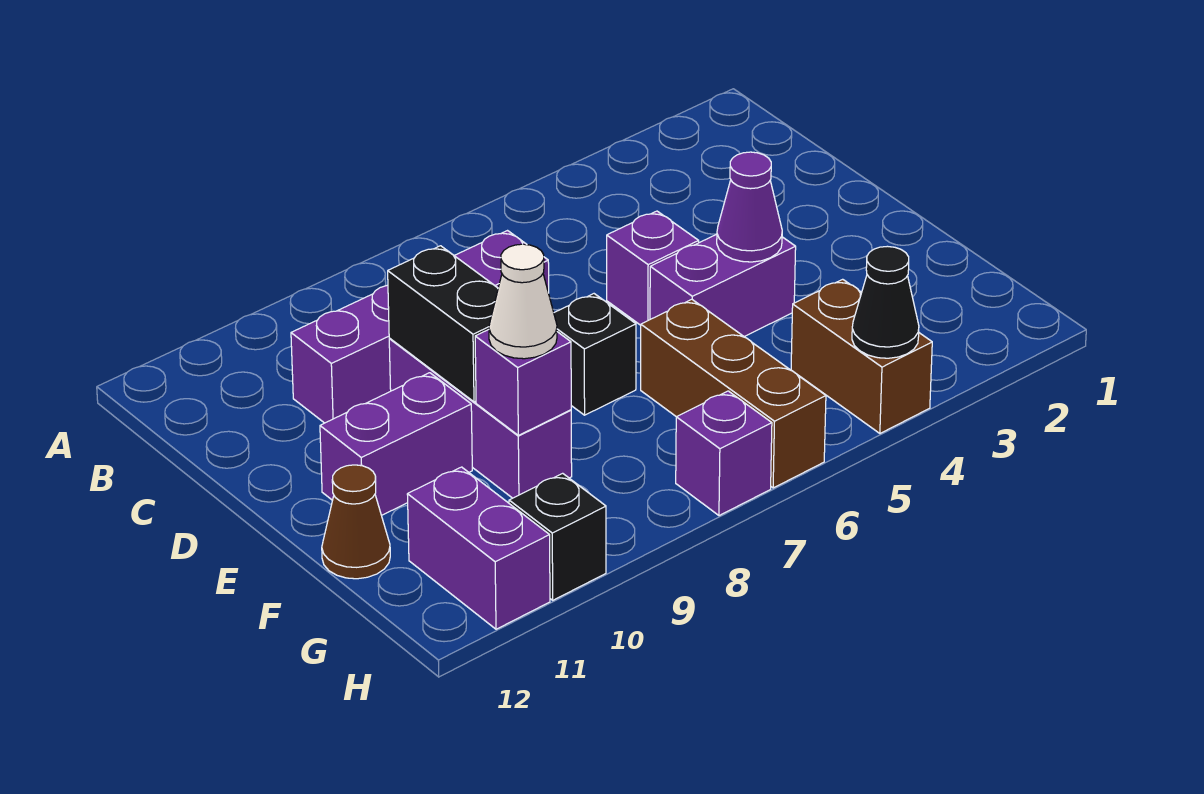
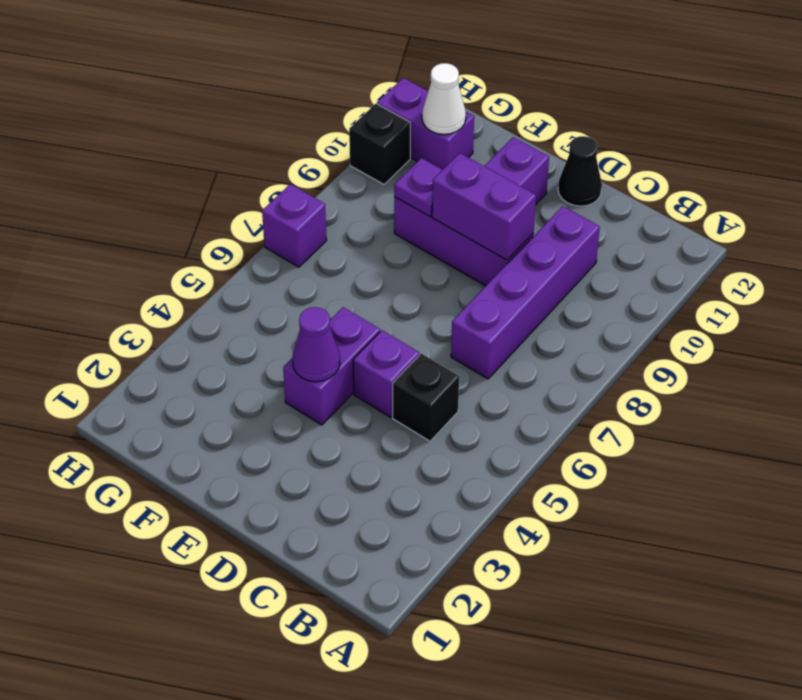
black brick D9:E9 level 2 -> purple brick D9:E9 level 2
black brick E7 level 1 -> black brick C5 level 1
brown brick F6:H6 level 1 -> none
purple brick F9 level 2 -> purple plate F9 level 2
white cone F9 level 3 -> white cone G11 level 2
brown cone F12 level 1 -> none
brown brick G4:H4 level 1 -> none
black cone H4 level 2 -> black cone D12 level 1

